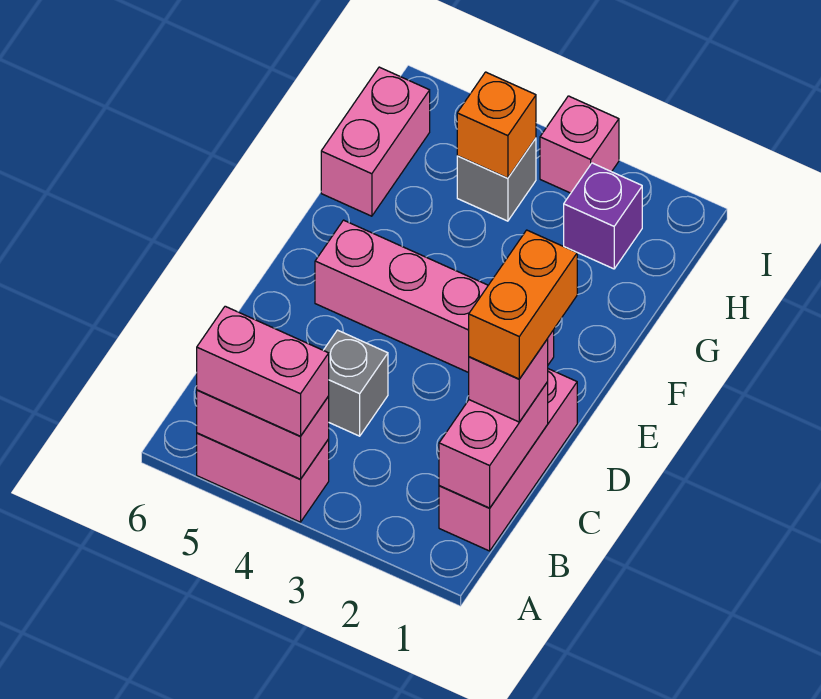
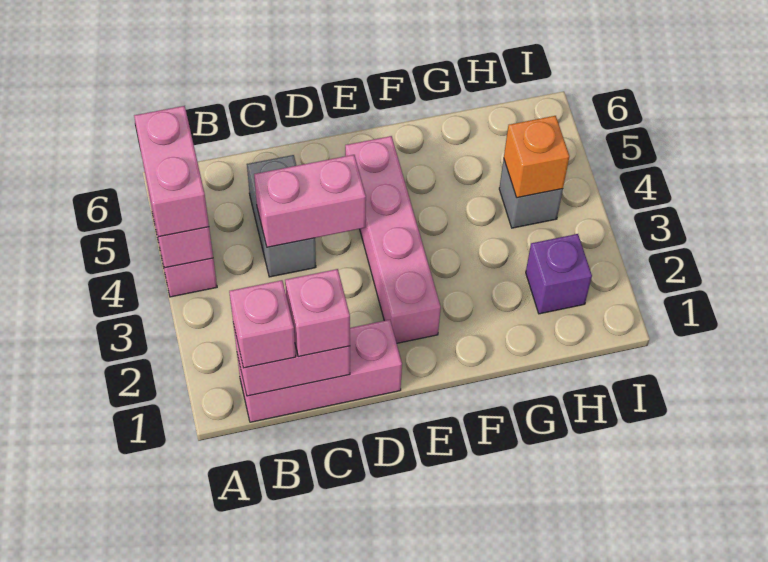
orange brick C1:D1 level 4 -> none
grey brick C4 level 1 -> grey brick C4:C5 level 1
pink brick G6:H6 level 1 -> pink brick C4:D4 level 2
pink brick I3 level 1 -> pink brick B1 level 3

